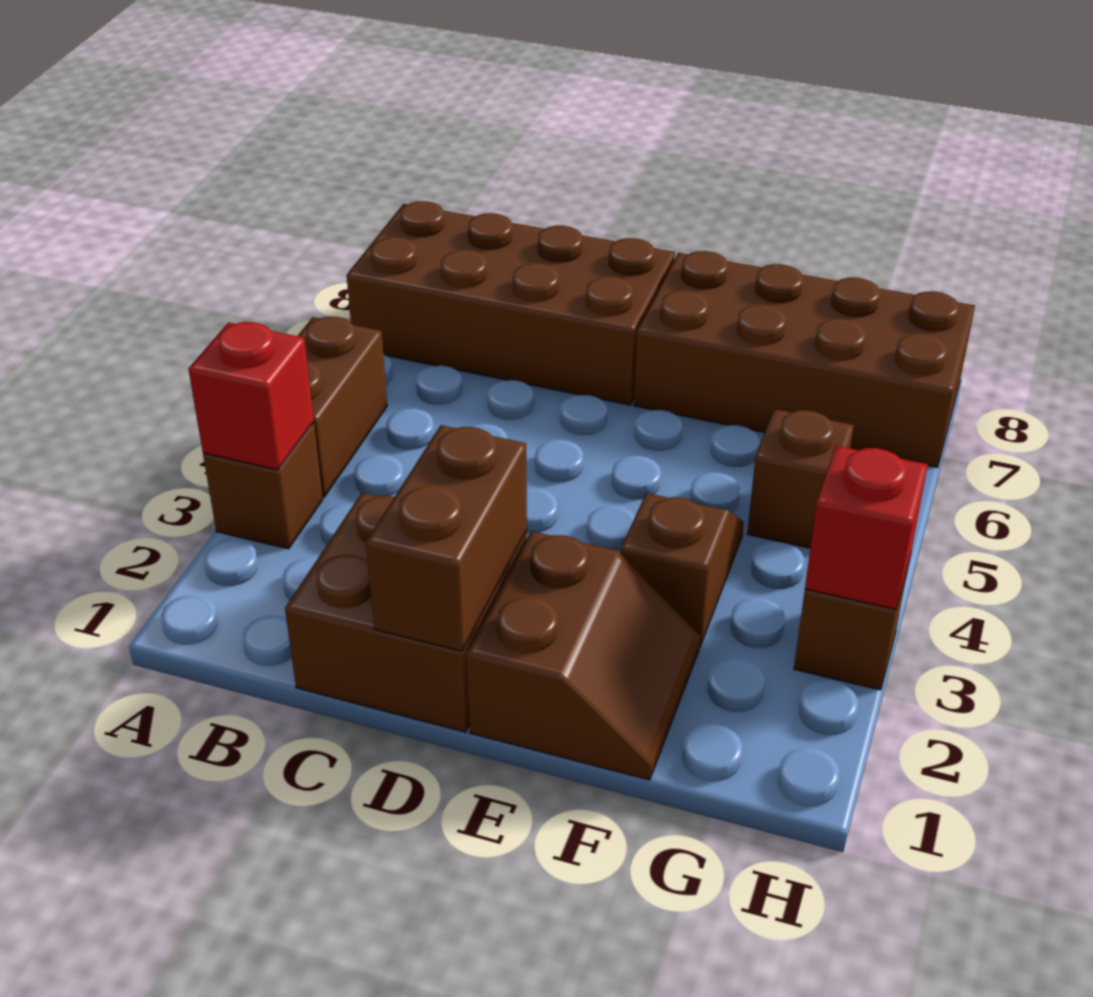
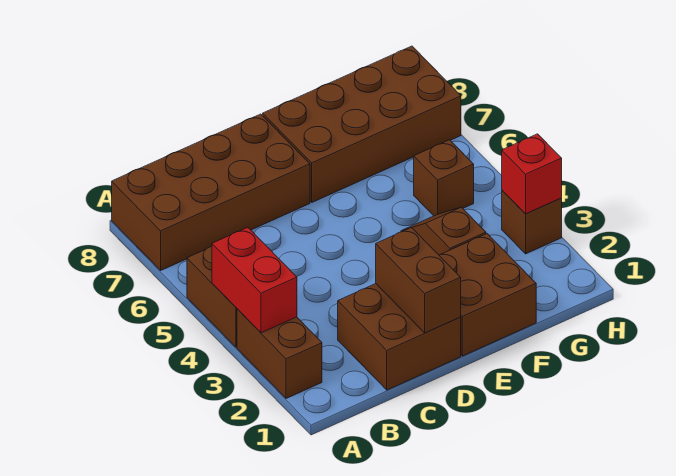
brown brick A3 level 1 -> brown brick A2:A3 level 1
red brick A3 level 2 -> red brick A3:A4 level 2
brown slope E1:F2 level 1 top E -> brown brick E1:F2 level 1

